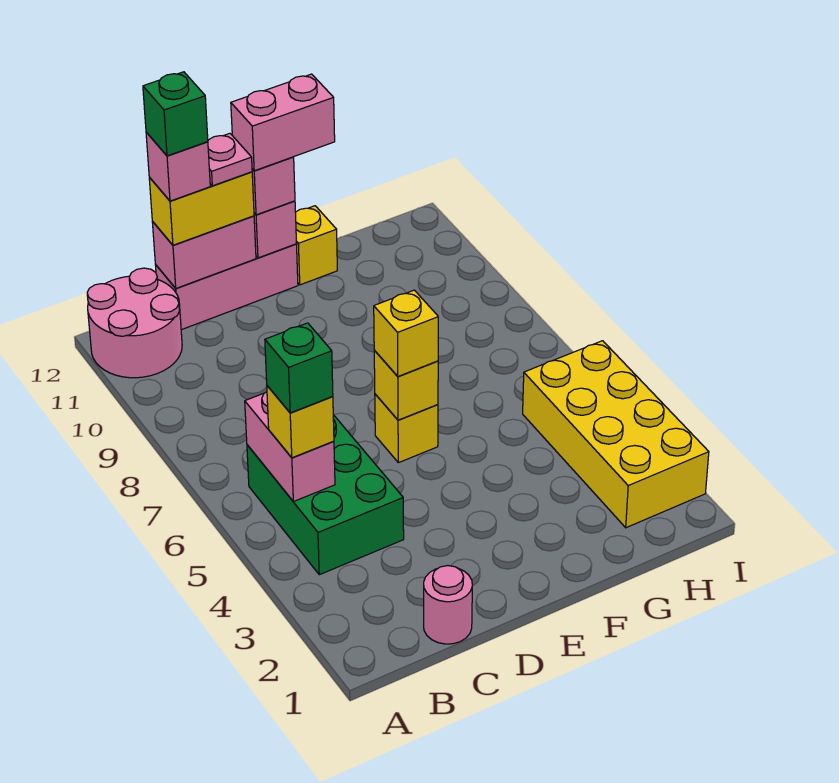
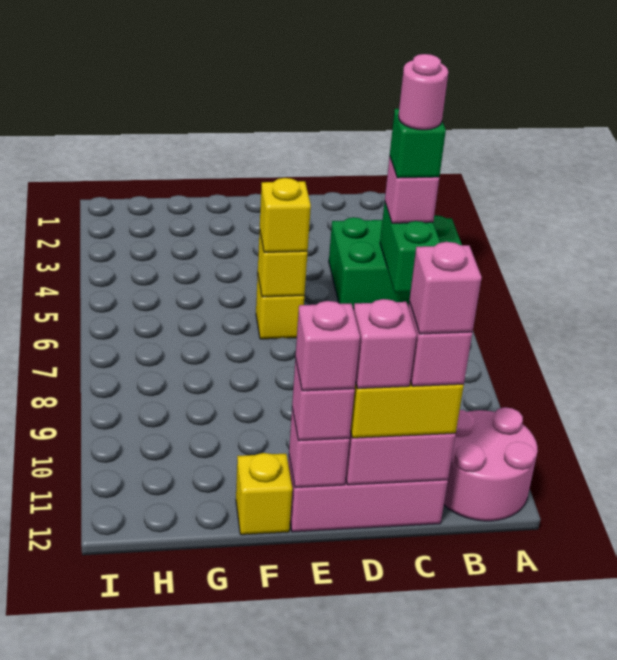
green brick B4:C6 level 1 -> green brick A4:C5 level 1
pink brick B5:B6 level 2 -> green brick B5:B6 level 2
yellow brick B5 level 3 -> pink brick B5 level 3
pink round brick C1 level 1 -> pink round brick B5 level 5
green brick C12 level 5 -> pink brick C12 level 5
pink plate D12 level 4 -> pink brick D12 level 4
pink brick E12:F12 level 4 -> pink brick E12 level 4
yellow brick H2:I5 level 1 -> none

